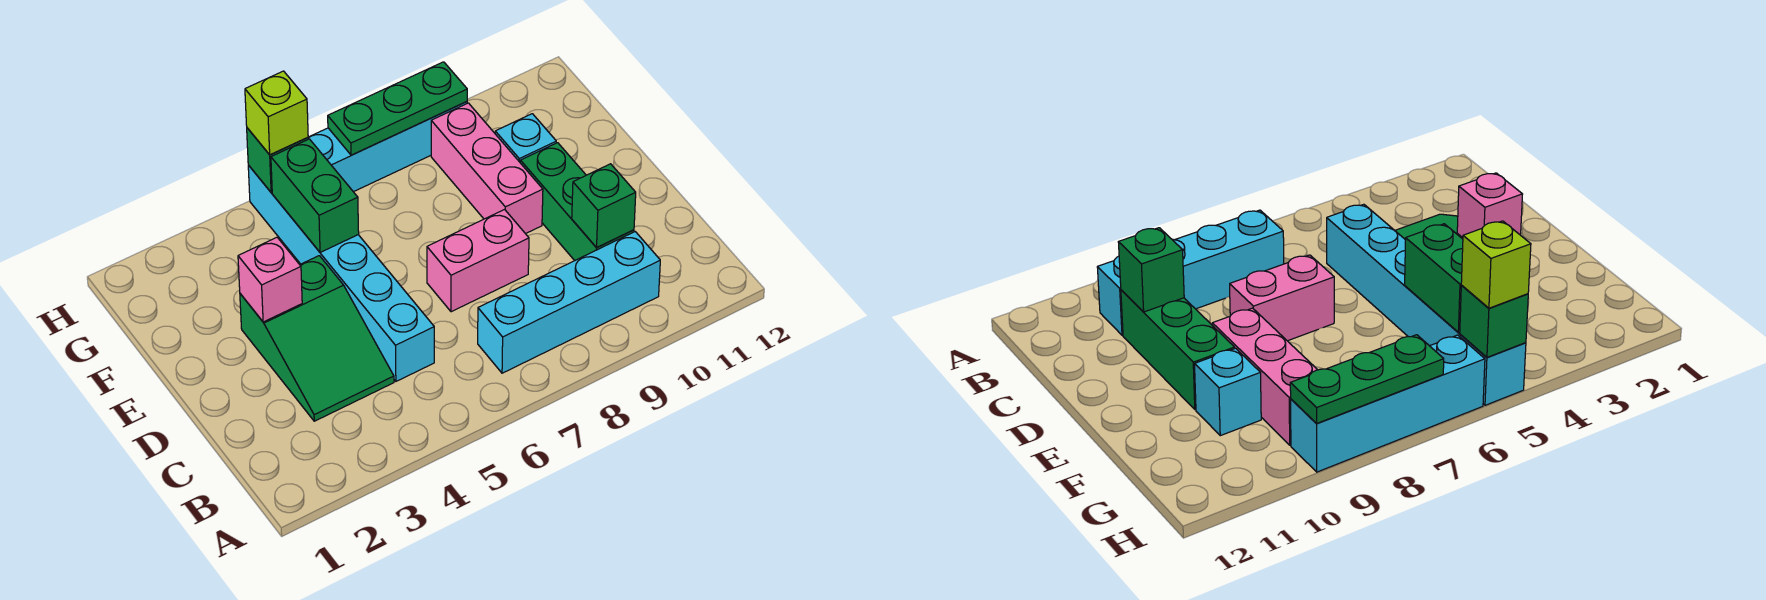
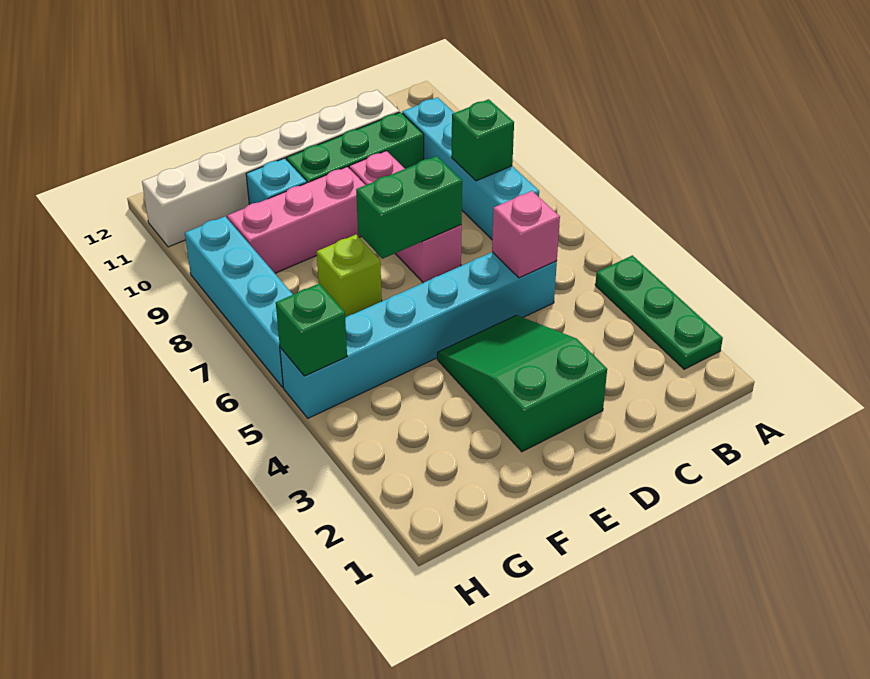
green slope C3:E4 level 1 top E -> green slope D2:E4 level 1 top 2
green brick C10 level 2 -> green brick B8 level 2
none -> white brick C11:H11 level 1
pink brick D7:D8 level 1 -> pink brick D7:D9 level 1
pink brick E3 level 2 -> pink brick C5 level 2
green brick F5:G5 level 2 -> green brick D7:E7 level 2
lime brick H5 level 3 -> lime brick F7 level 1
green plate H7:H9 level 2 -> green plate A2:A4 level 1

